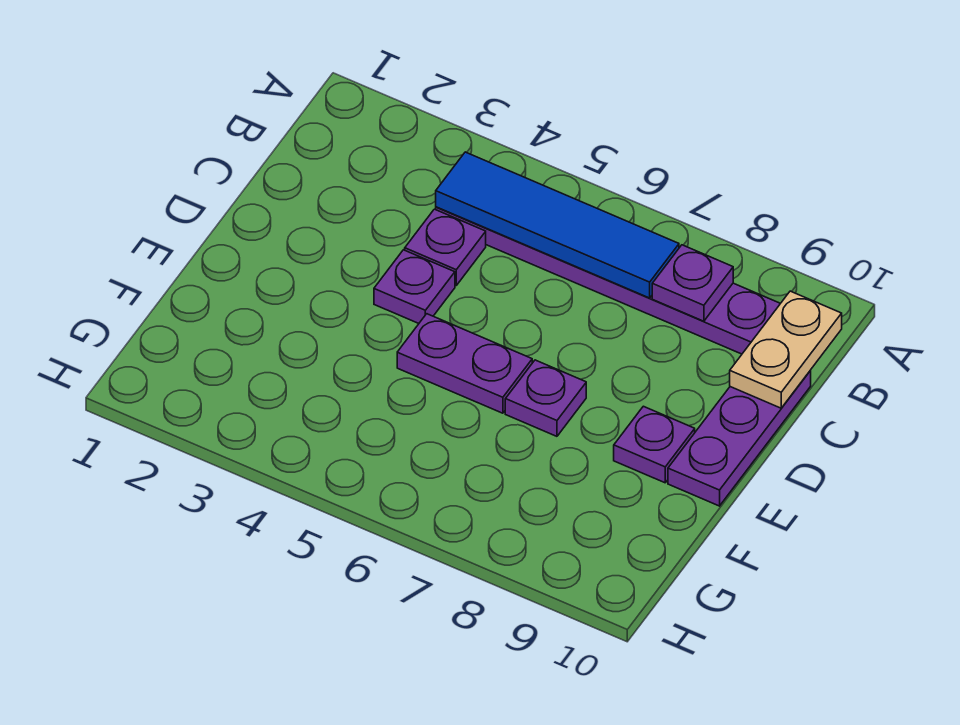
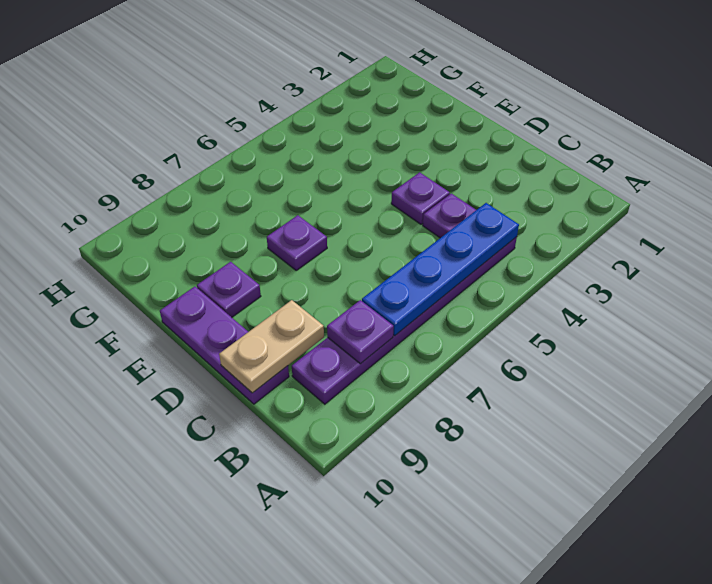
blue tile B4:B7 level 2 -> blue plate B4:B7 level 2
tan plate B10:C10 level 2 -> tan plate C9:C10 level 2
purple plate E5:E6 level 1 -> none

